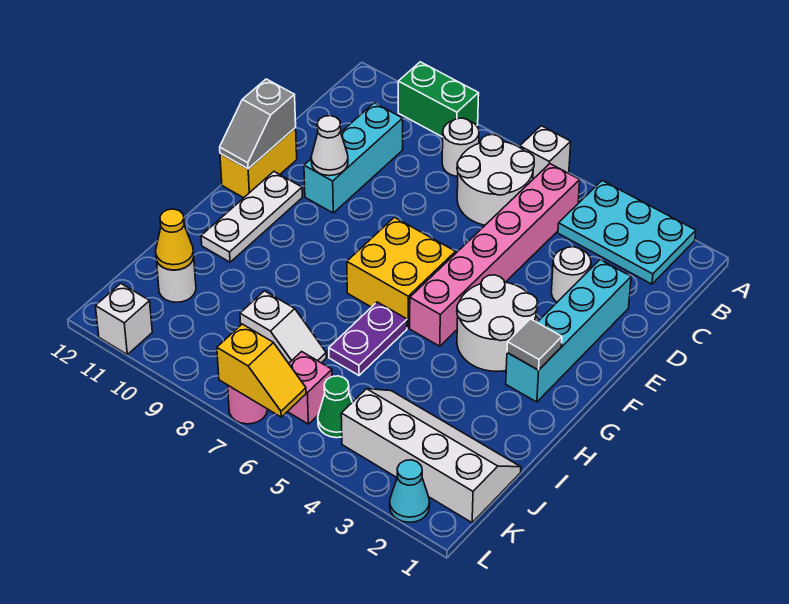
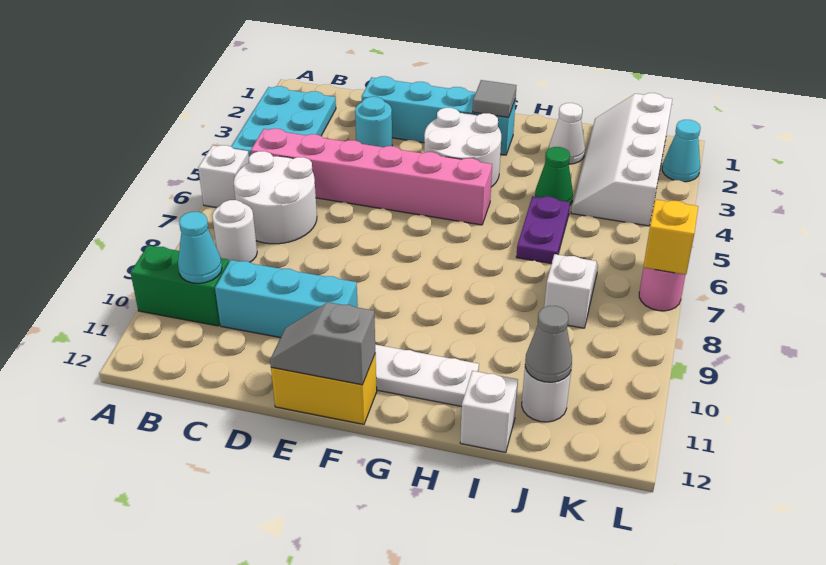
green brick A9:A10 level 1 -> green brick A10:B10 level 1
none -> cyan cone B10 level 2
white round brick D3 level 1 -> cyan round brick D3 level 1
white cone E10 level 2 -> white cone I2 level 1
grey slope E12:F12 level 2 top E -> grey slope E12:F12 level 2 top F
yellow brick F6:G7 level 1 -> none
purple plate H6:I6 level 1 -> purple plate I5:I6 level 1
yellow cone J11 level 2 -> grey cone J11 level 2
green cone K5 level 1 -> green cone I4 level 1
pink brick K6 level 1 -> none
white brick L11 level 1 -> white brick I12 level 1

